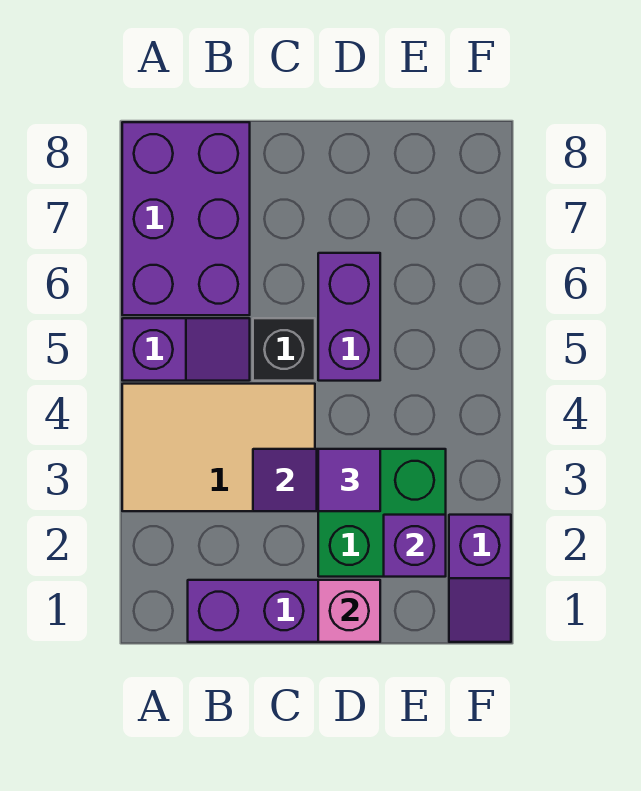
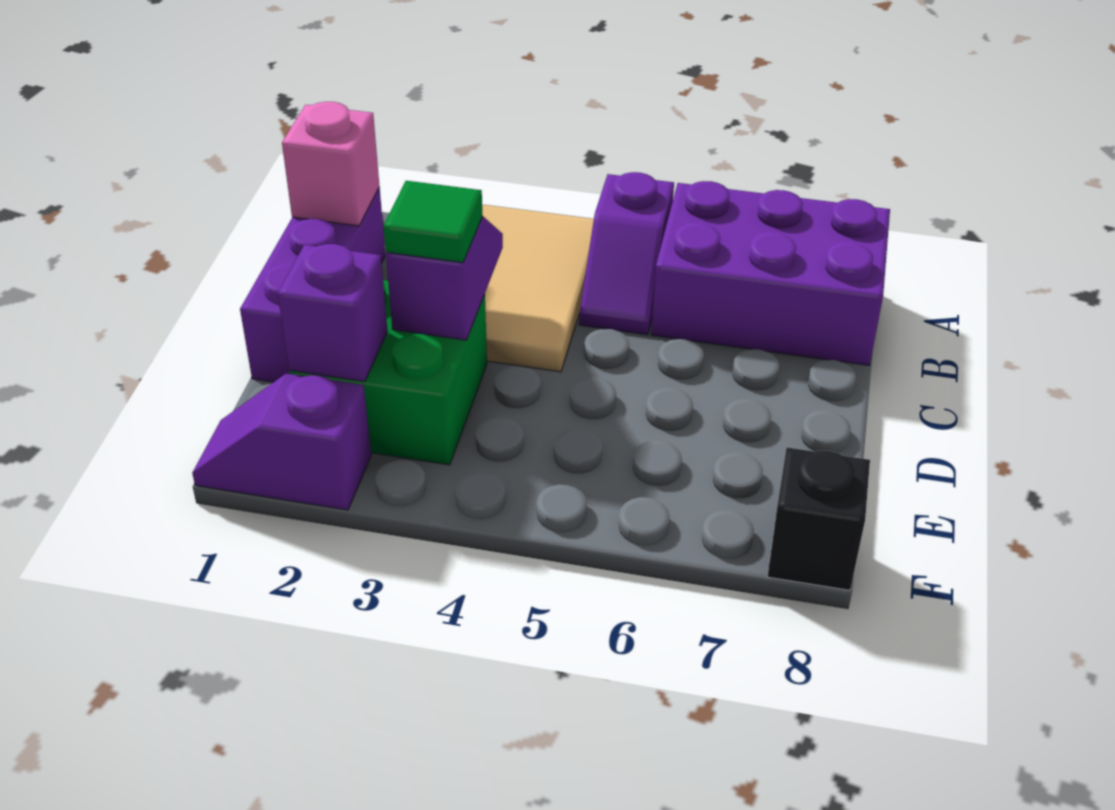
black brick C5 level 1 -> black brick F8 level 1
pink brick D1 level 2 -> pink brick B1 level 2
purple tile D3 level 3 -> green tile D3 level 3
purple brick D5:D6 level 1 -> none

